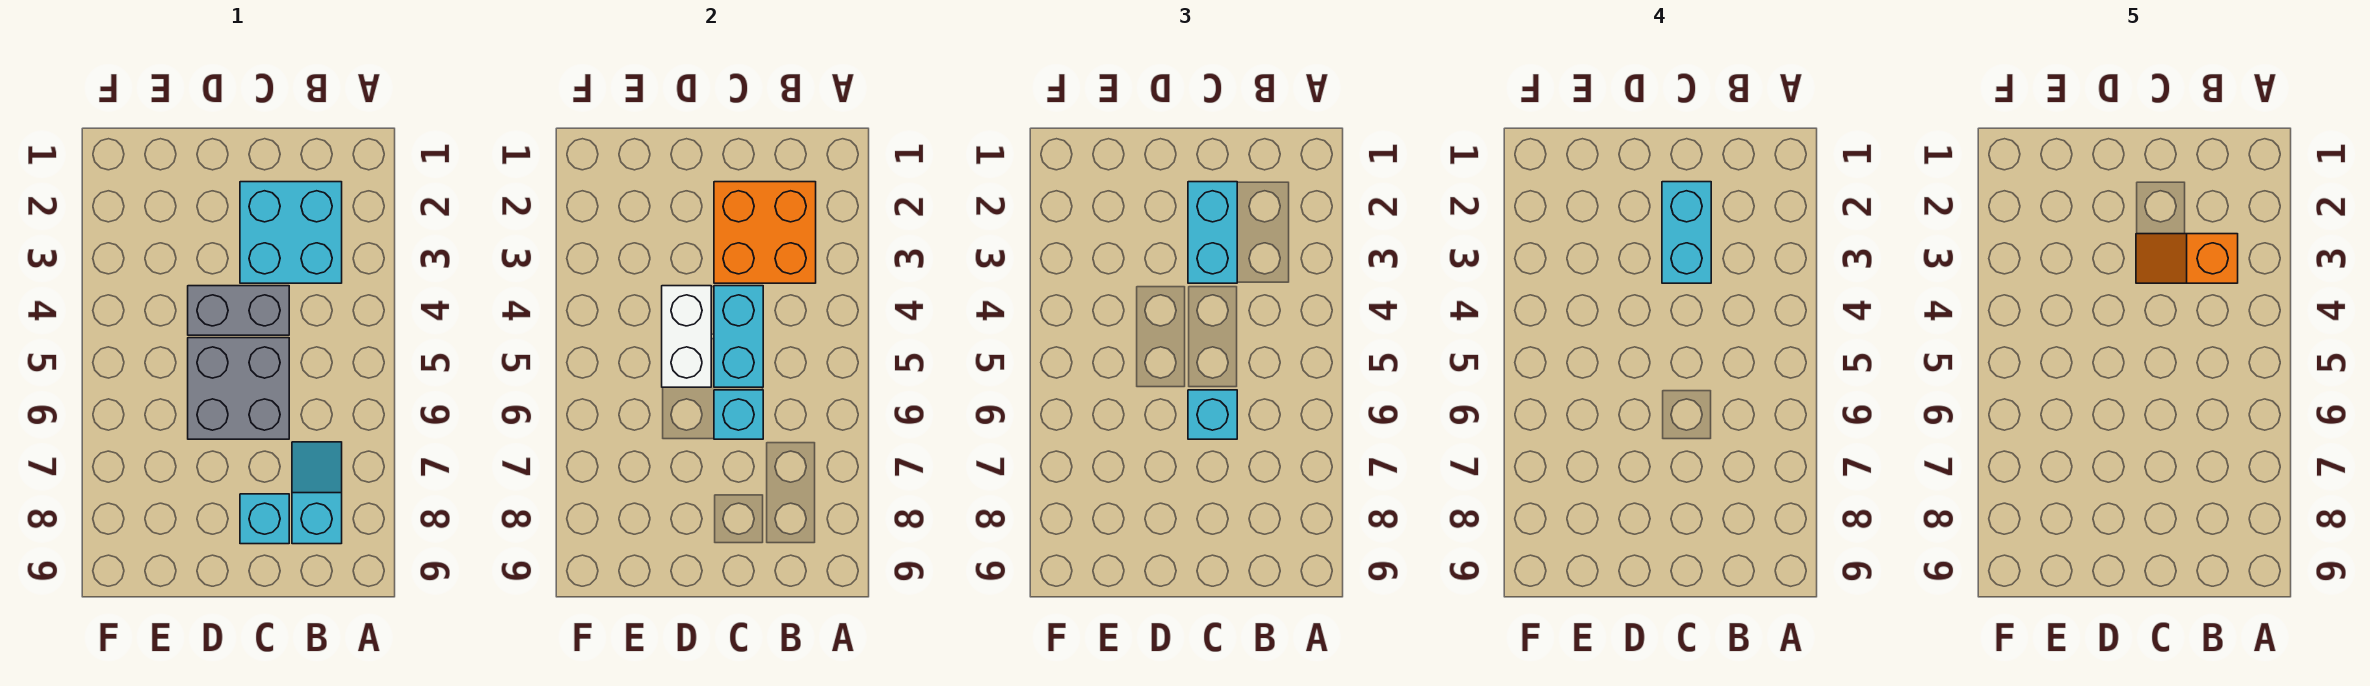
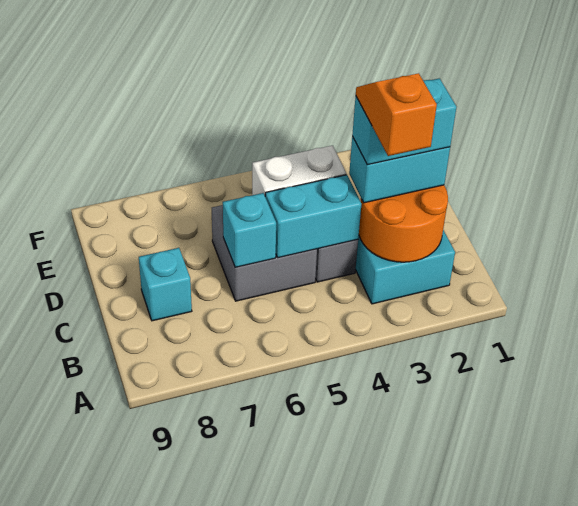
orange brick B2:C3 level 2 -> orange round brick B2:C3 level 2
cyan slope B7:B8 level 1 top 8 -> none
cyan brick C6 level 3 -> none

